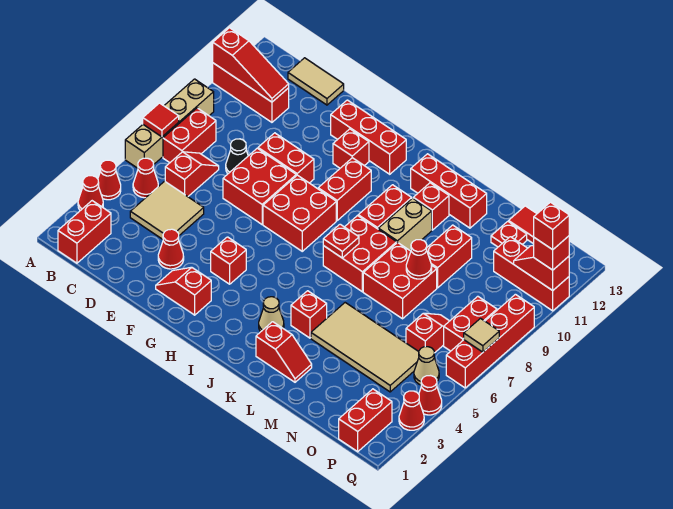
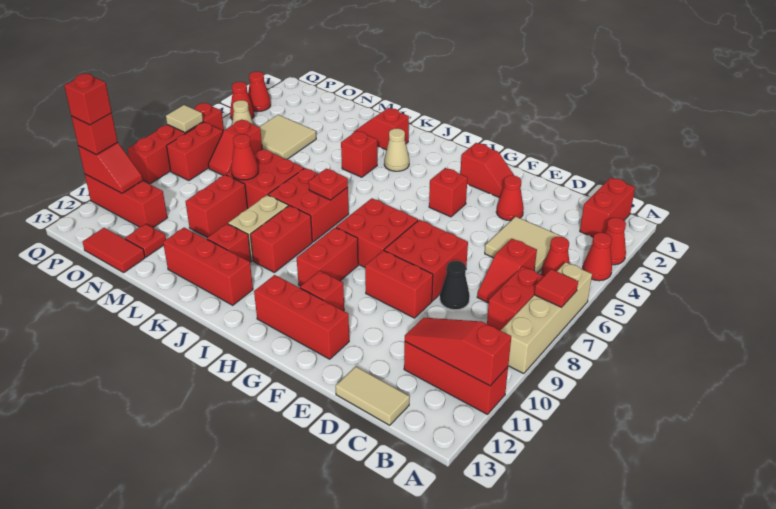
tan tile L4:O5 level 1 -> tan tile N4:O5 level 1
red brick P1:P2 level 1 -> none

